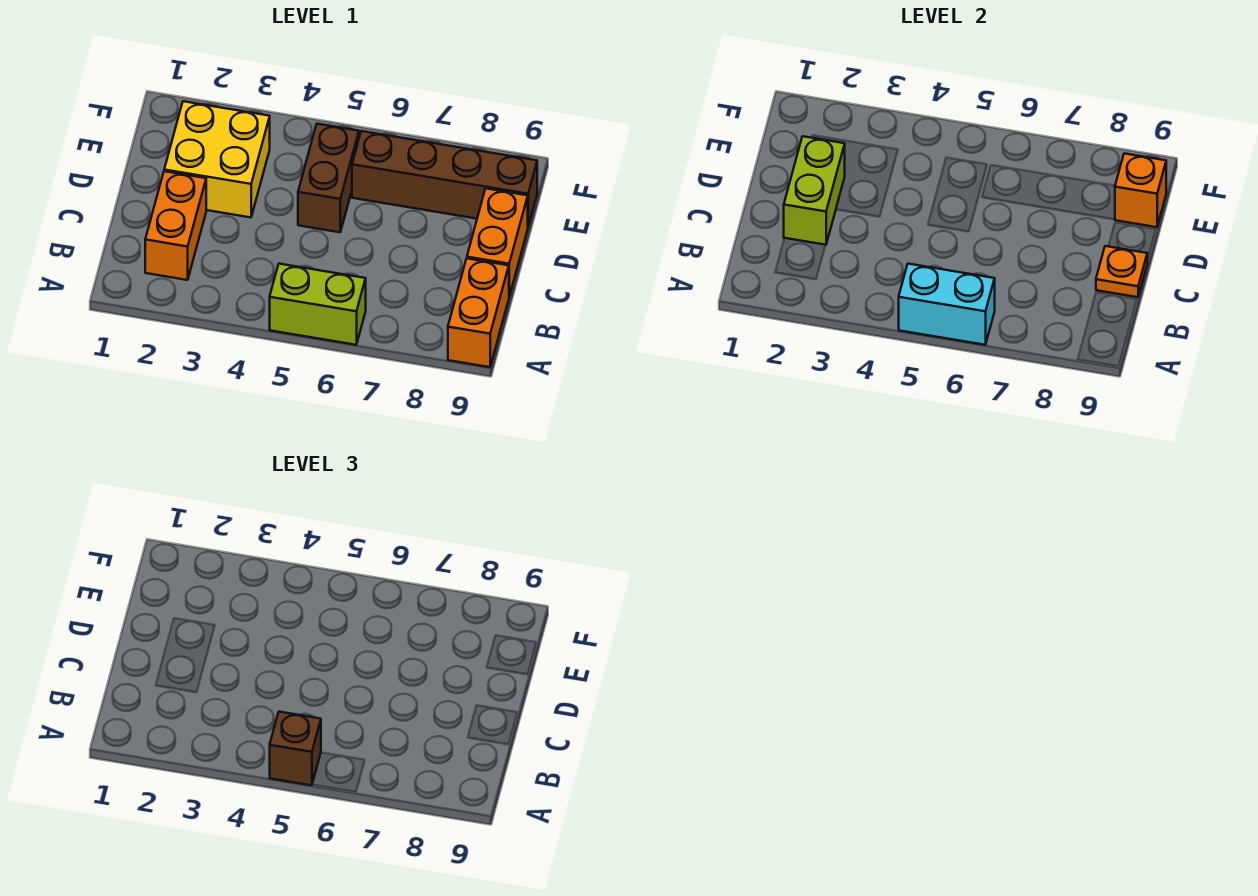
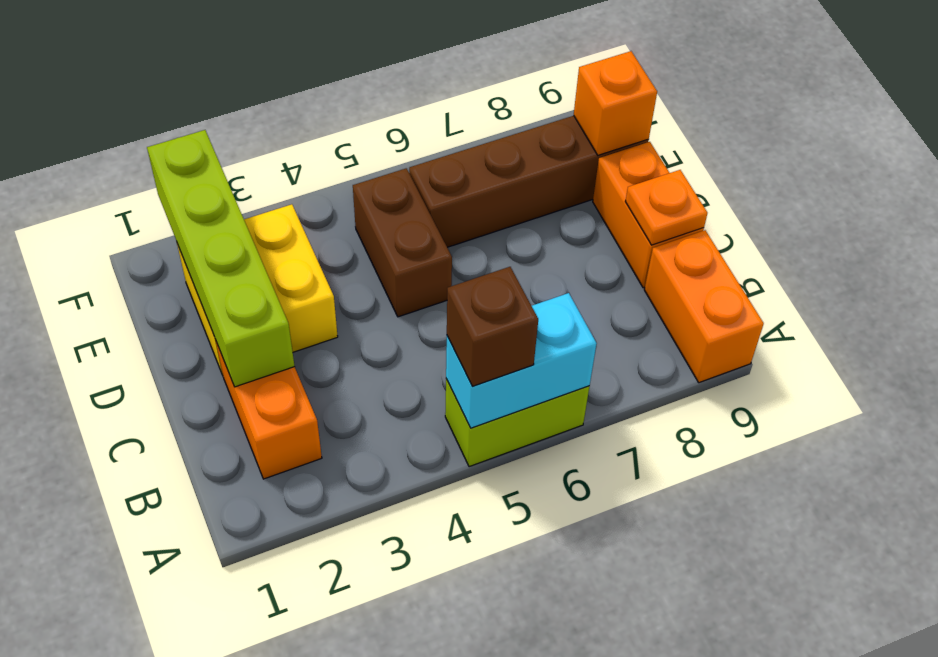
lime brick C2:D2 level 2 -> lime brick C2:F2 level 2

